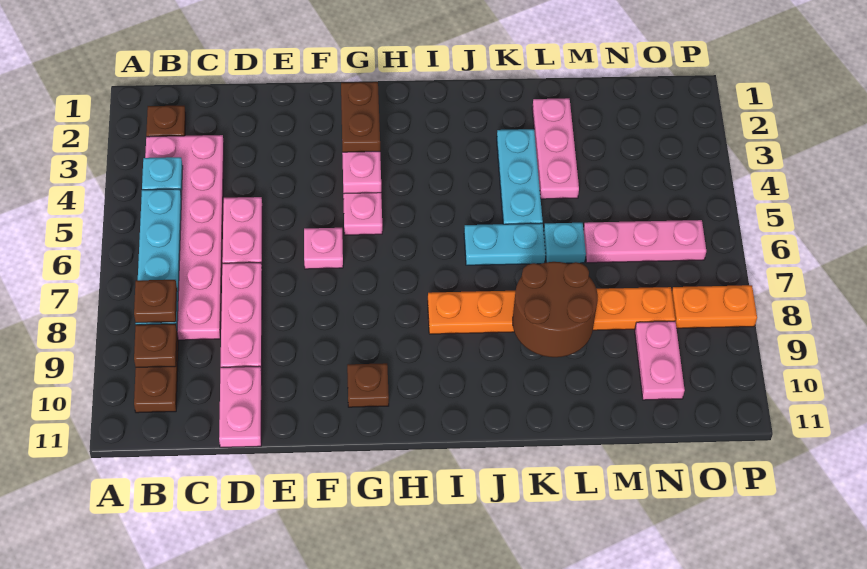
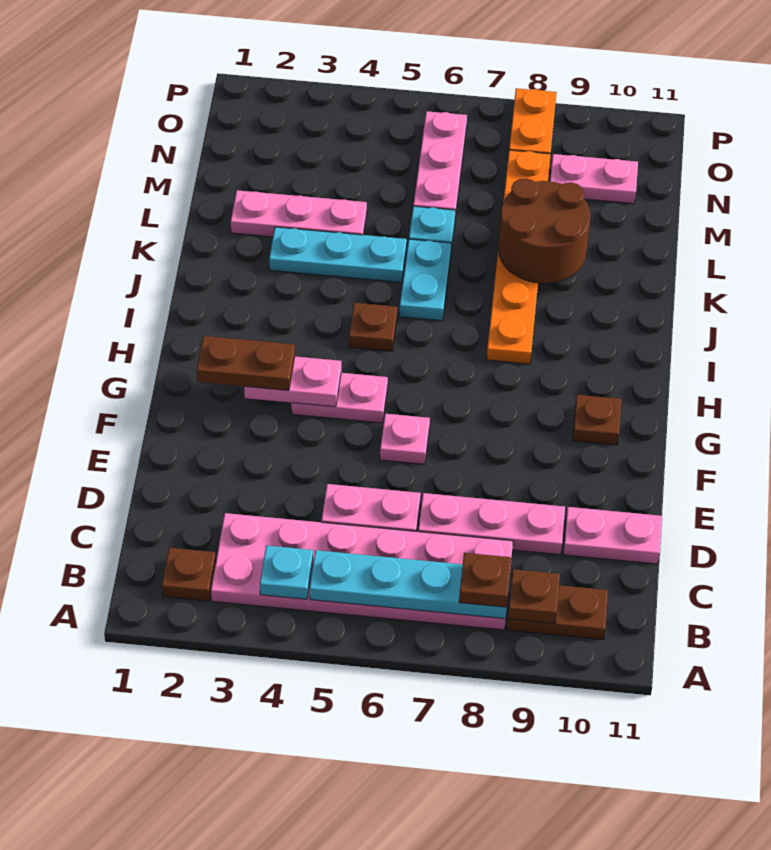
none -> brown plate I5 level 1

